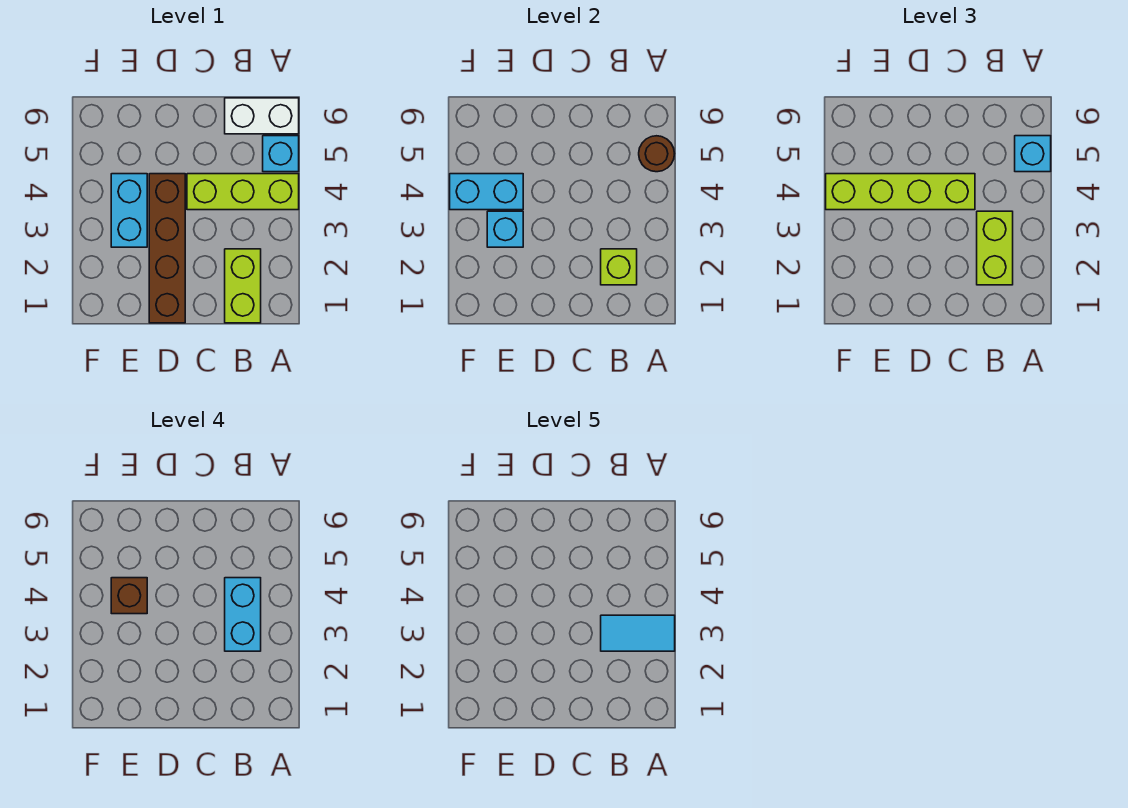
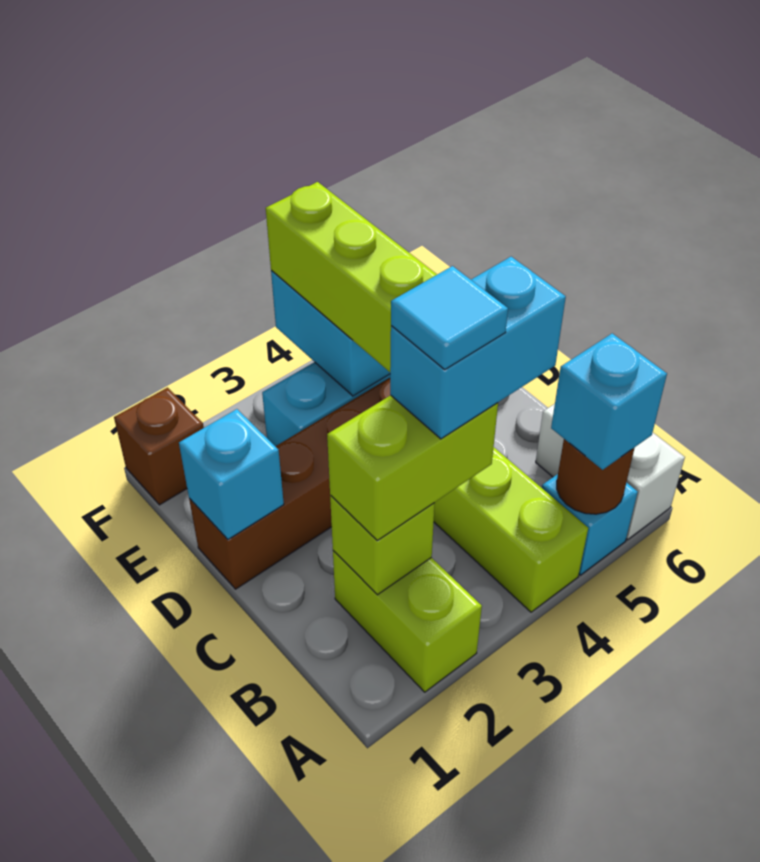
cyan tile A3:B3 level 5 -> cyan tile B3 level 5
lime brick B1:B2 level 1 -> lime brick A2:B2 level 1
cyan brick E3 level 2 -> cyan brick D1 level 2
brown brick E4 level 4 -> brown brick F1 level 1

